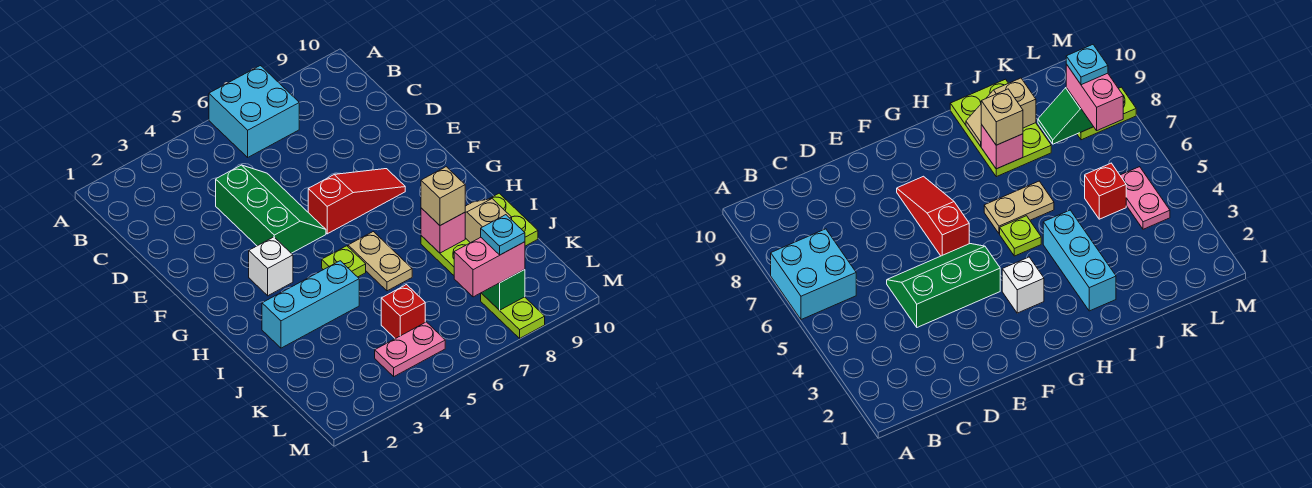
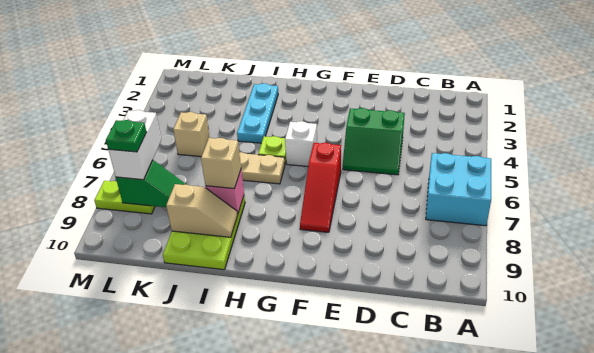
green slope D4:F5 level 1 top 4 -> green slope D4:E5 level 1 top 4
white brick G3 level 1 -> white brick G5 level 1
cyan brick I2:I4 level 1 -> cyan plate I2:I4 level 1
red brick K5 level 1 -> tan brick K5 level 1
pink plate L4:L5 level 1 -> none
pink brick L7:L8 level 3 -> white brick L7:L8 level 3
cyan plate L8 level 4 -> green plate L8 level 4

